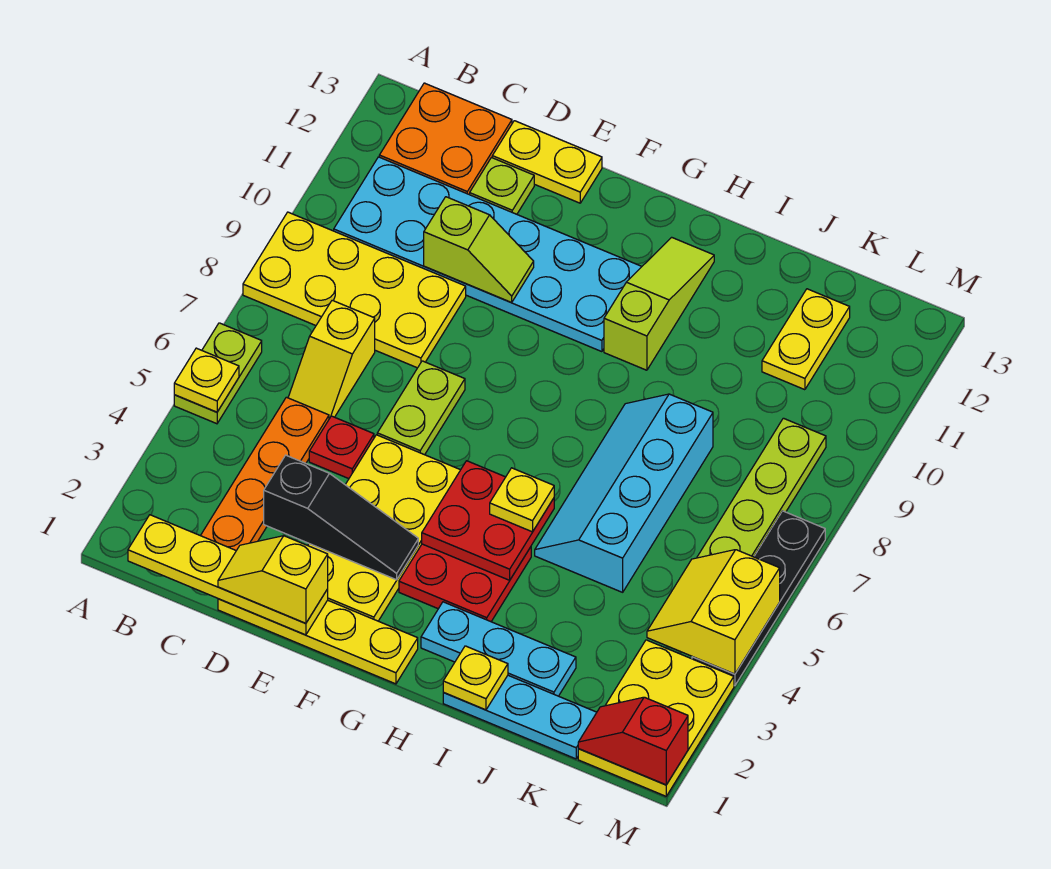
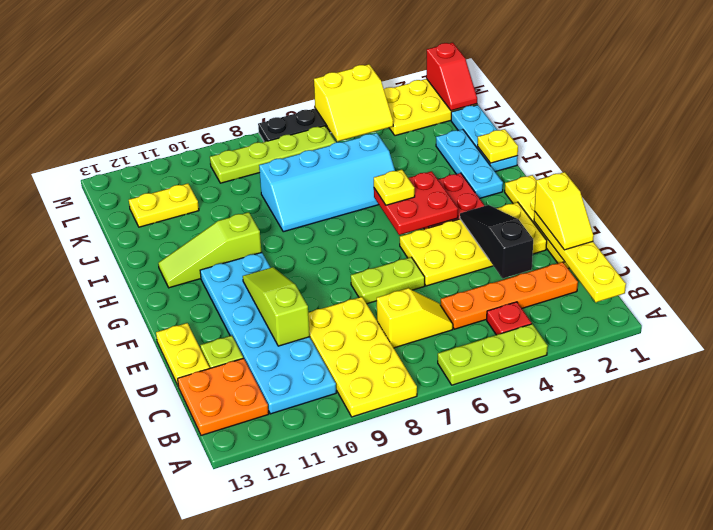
lime plate A5:A6 level 1 -> lime plate A4:A6 level 1
yellow plate A5 level 2 -> none
red plate D5 level 1 -> red plate B4 level 1
lime slope D10:E10 level 2 top D -> lime slope D10:F10 level 2 top D

